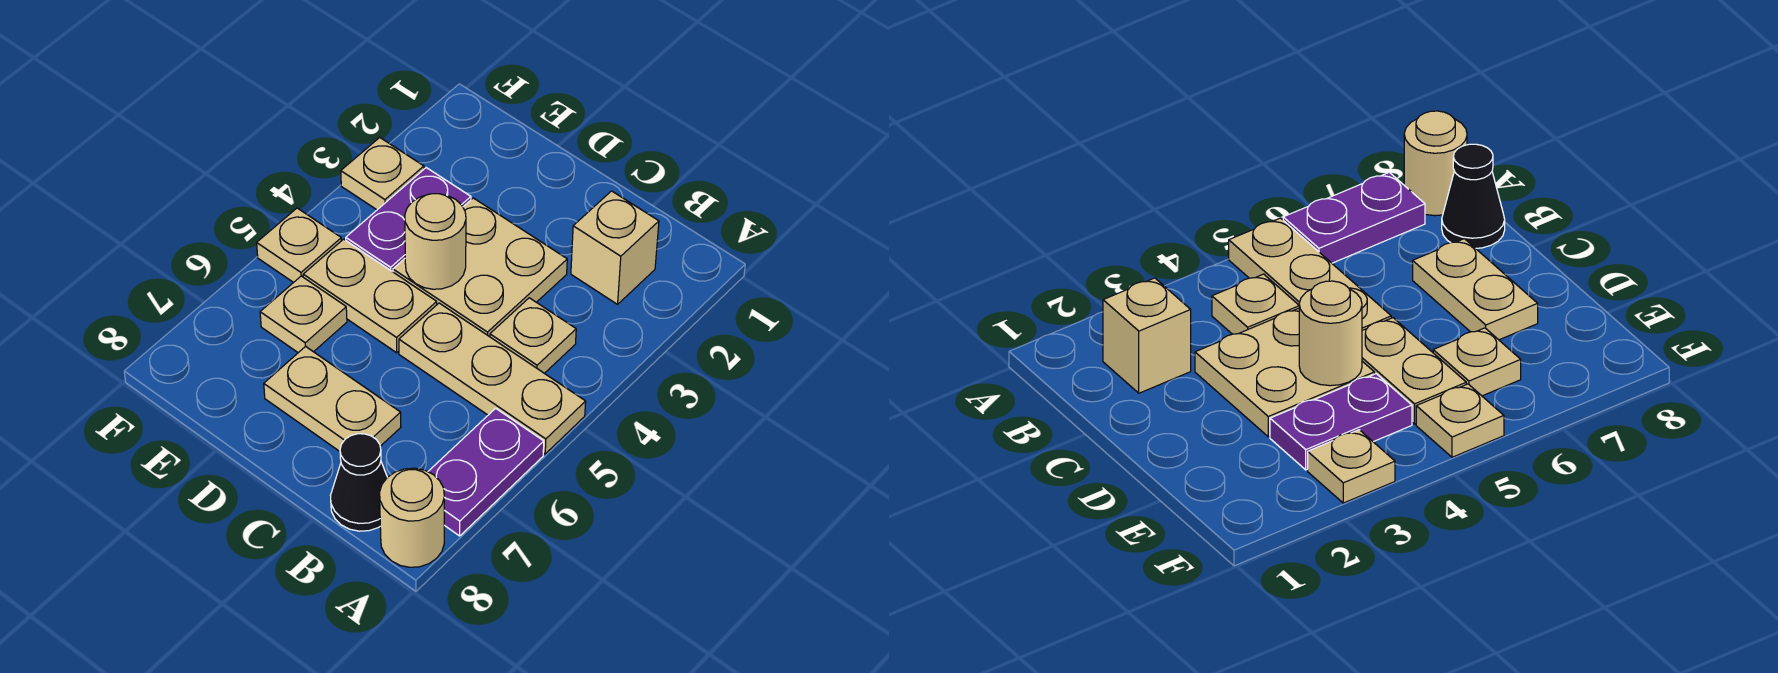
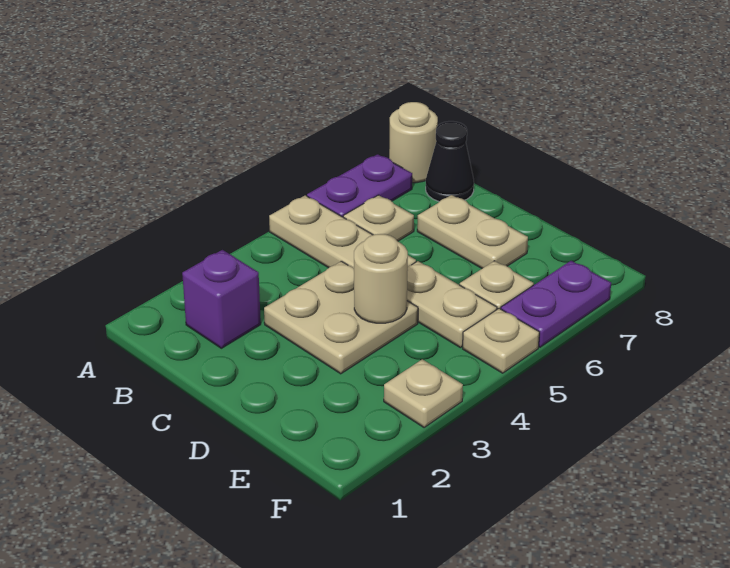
tan brick B2 level 1 -> purple brick B2 level 1
tan plate B4 level 1 -> tan plate B6 level 1
purple plate E3:E4 level 1 -> purple plate F6:F7 level 1

